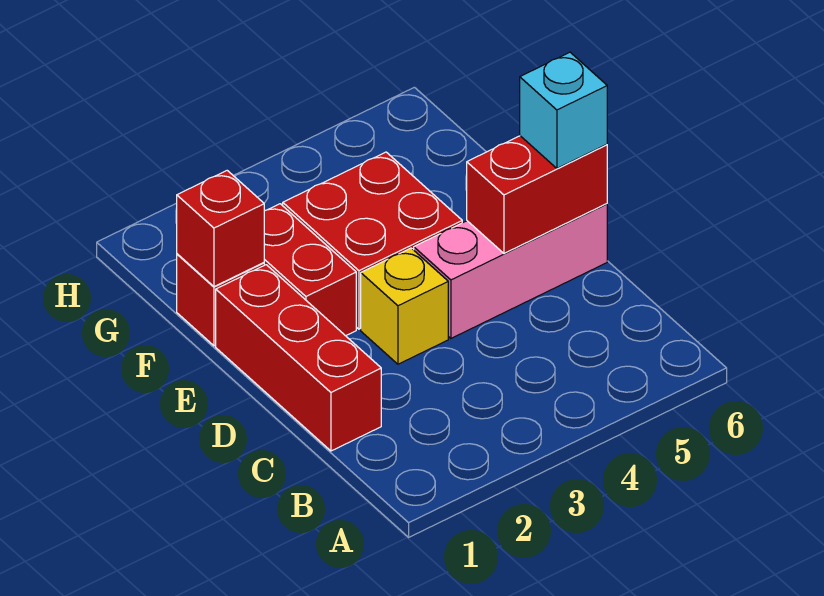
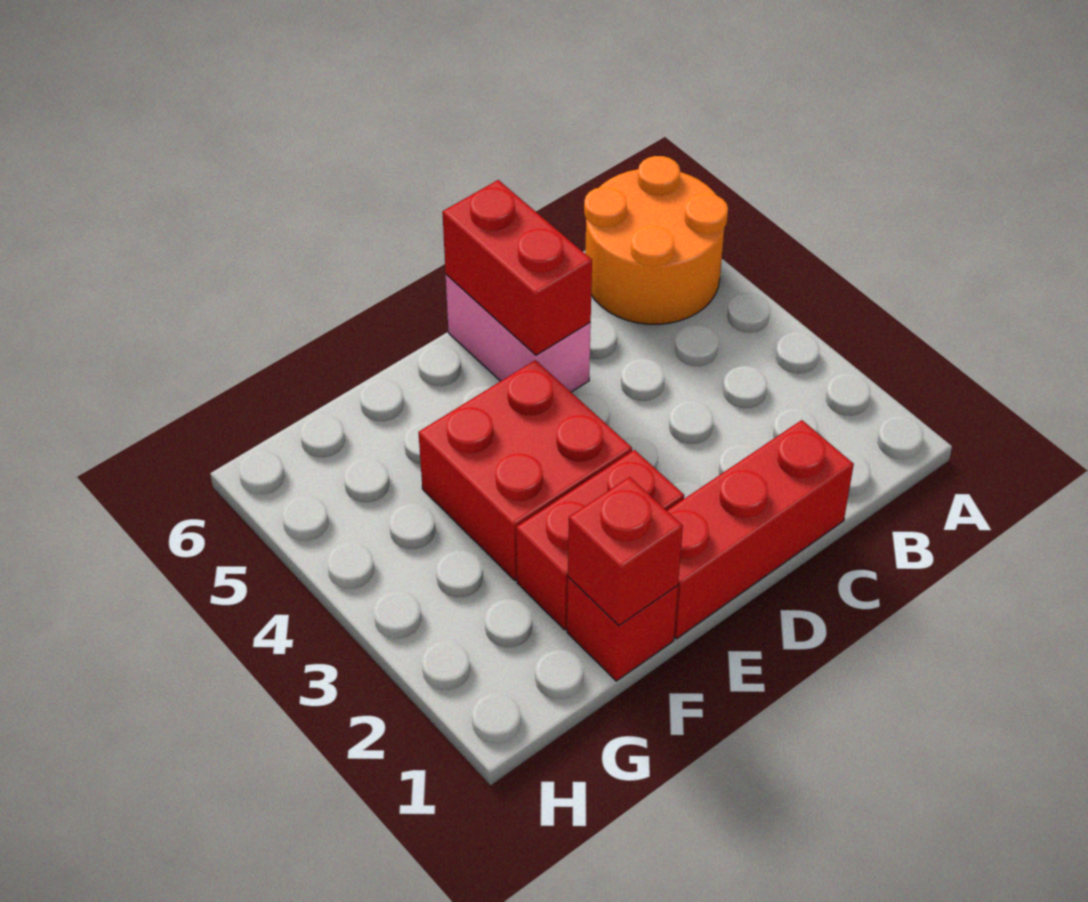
none -> orange round brick A5:B6 level 1
yellow brick D3 level 1 -> none
pink brick D4:D6 level 1 -> pink brick D5:D6 level 1
cyan brick D6 level 3 -> none

